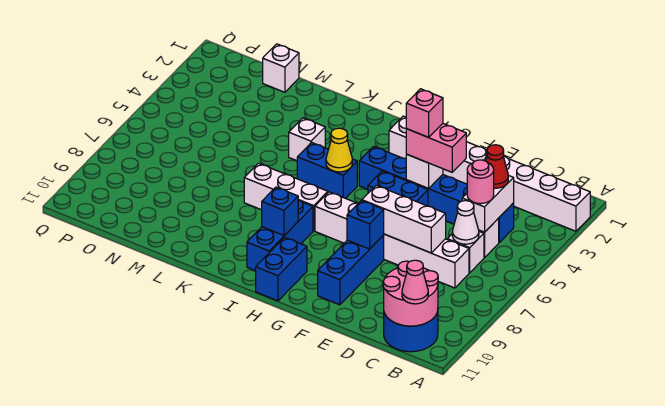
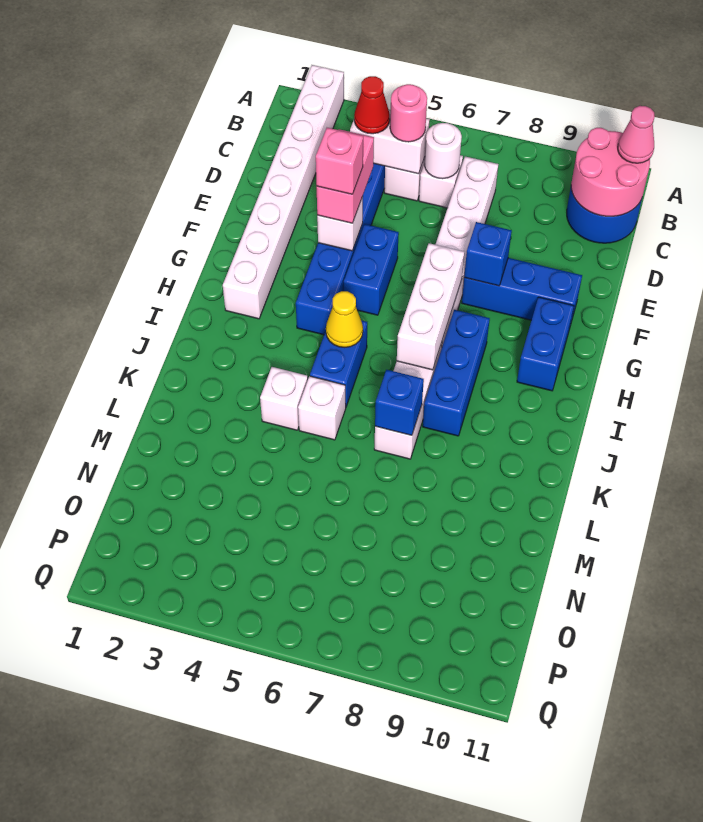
white cone C6 level 2 -> white round brick C6 level 2
white brick D7:F7 level 2 -> white brick G7:I7 level 2
blue brick H10:H11 level 1 -> blue brick G10:H10 level 1
blue brick I8:I10 level 1 -> blue brick H8:J8 level 1
blue brick I9 level 2 -> blue brick K7 level 2
white brick N1 level 1 -> white brick K5 level 1

